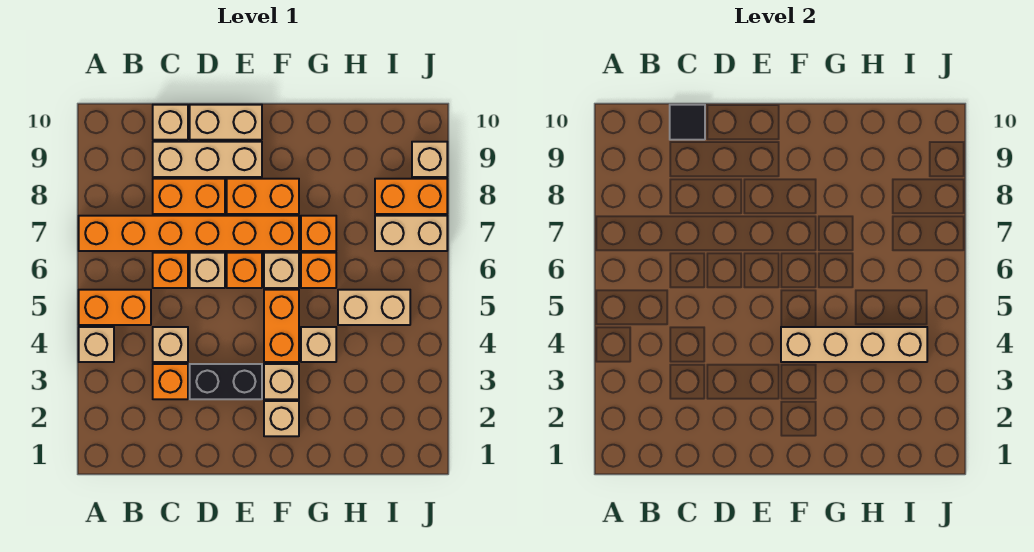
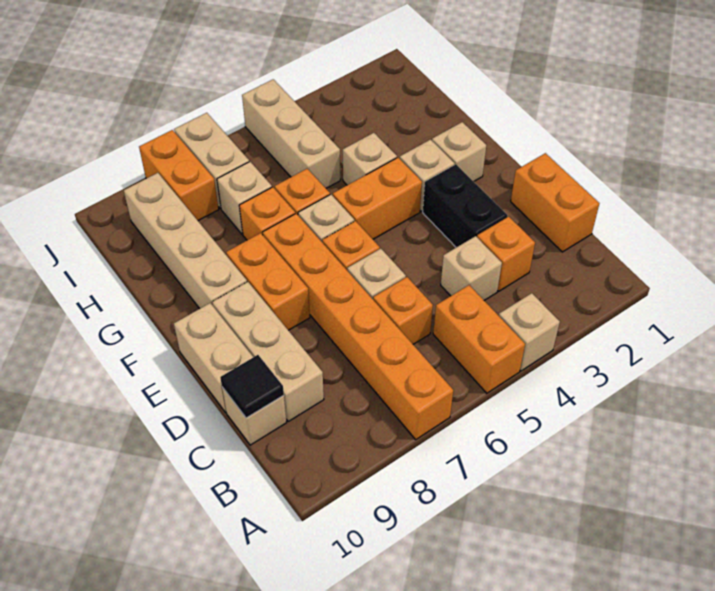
orange brick C8:D8 level 1 -> orange brick C1:D1 level 1
tan brick F4:I4 level 2 -> tan brick F9:I9 level 1
tan brick H5:I5 level 1 -> tan brick H5:J5 level 1
tan brick J9 level 1 -> tan brick H7 level 1

